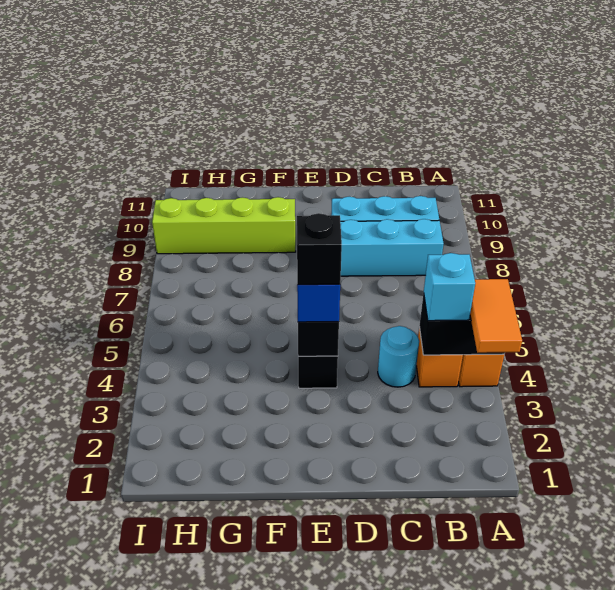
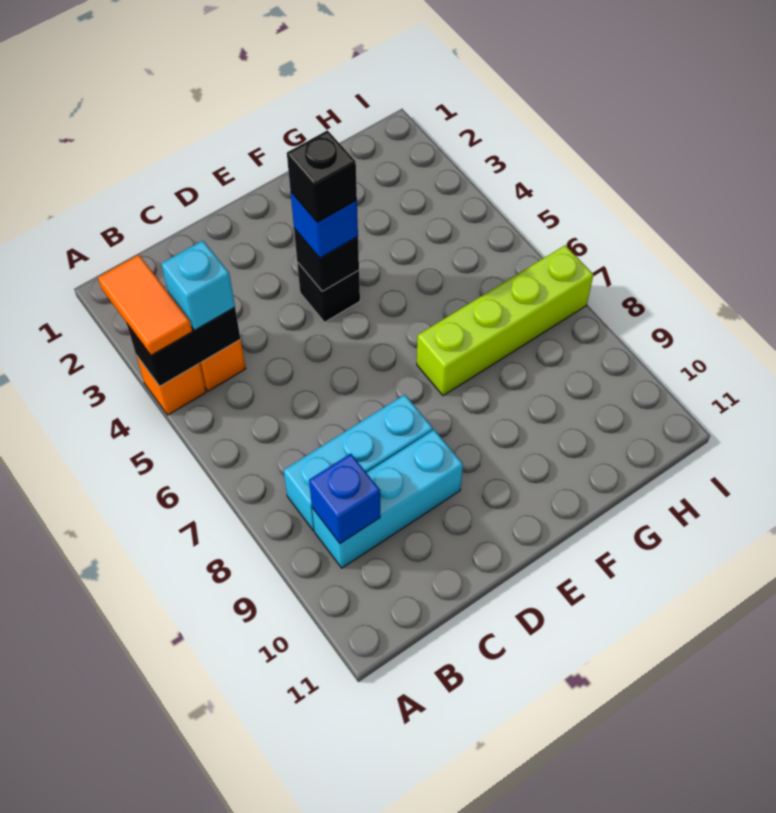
none -> blue brick B9 level 2
cyan round brick C4 level 1 -> none
lime brick F9:I9 level 1 -> lime brick F7:I7 level 1

